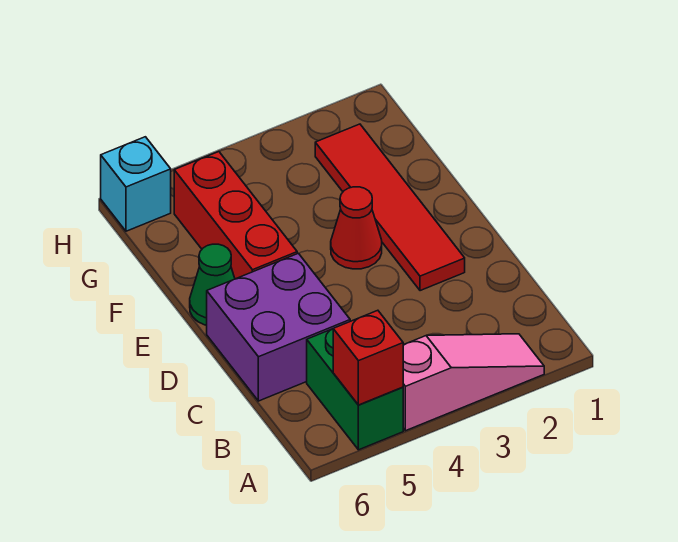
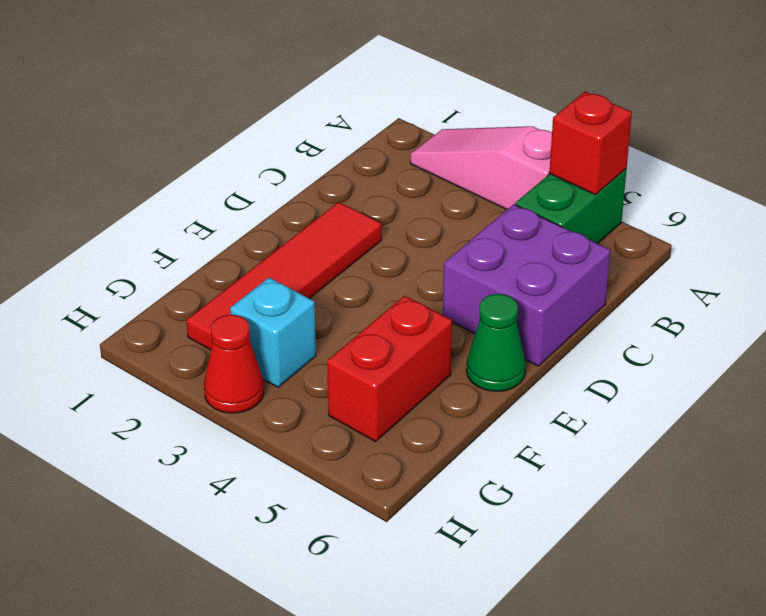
red cone E3 level 1 -> red cone H3 level 1
red brick E5:G5 level 1 -> red brick F5:G5 level 1
cyan brick H6 level 1 -> cyan brick G3 level 1

